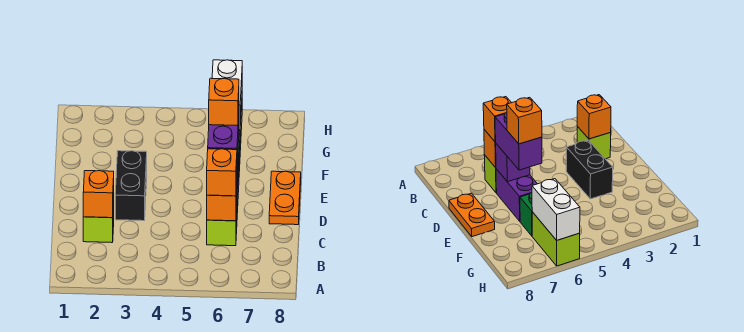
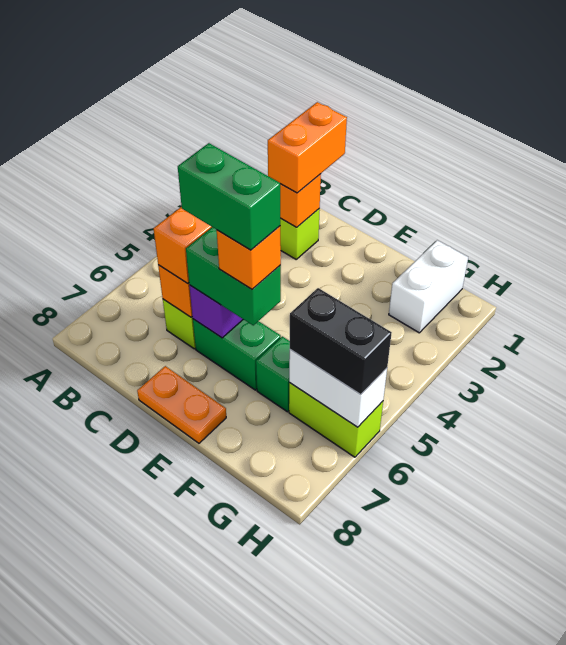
none -> orange brick C1:C2 level 3
black brick D3:E3 level 1 -> black brick G6:H6 level 3
purple brick D6:E6 level 1 -> green brick D6:E6 level 1
purple brick D6:E6 level 3 -> green brick D6:E6 level 3
none -> green brick D6:E6 level 5
none -> white brick G1:G2 level 1

